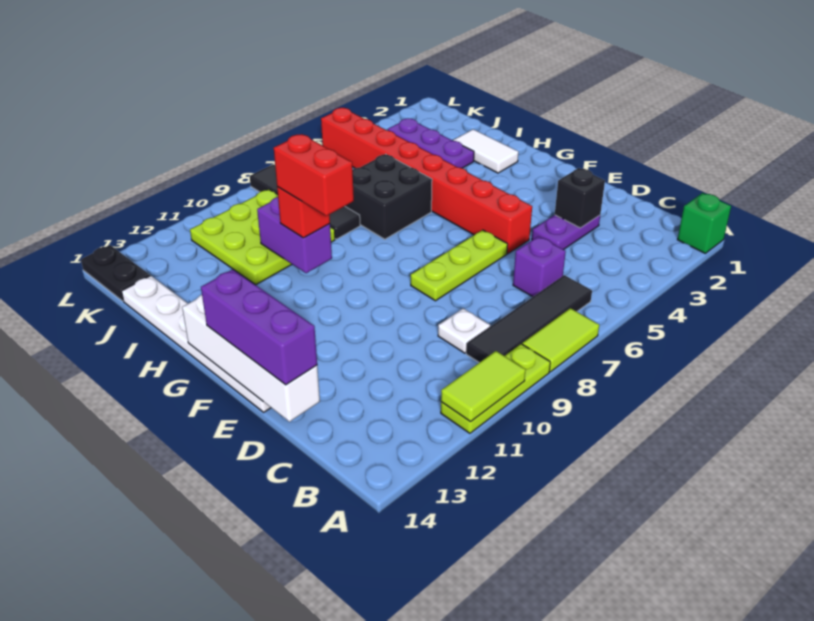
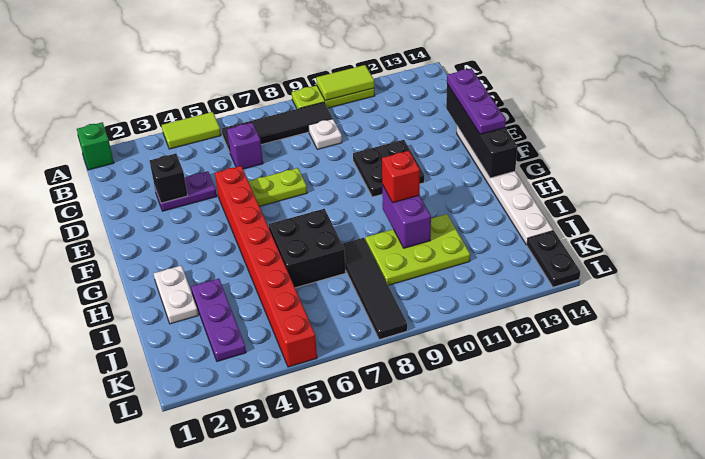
lime tile A7:A8 level 1 -> lime tile A4:A5 level 1
white brick D14:G14 level 2 -> black brick D14:G14 level 2
purple brick D14:F14 level 3 -> purple plate D14:F14 level 3
lime plate E6:E8 level 1 -> lime plate E6:E7 level 1
none -> black plate E10:F11 level 1
red brick G10:H10 level 4 -> none
white tile H2:I2 level 1 -> white plate H2:I2 level 1
lime plate I9:K11 level 1 -> lime plate I9:J11 level 1

